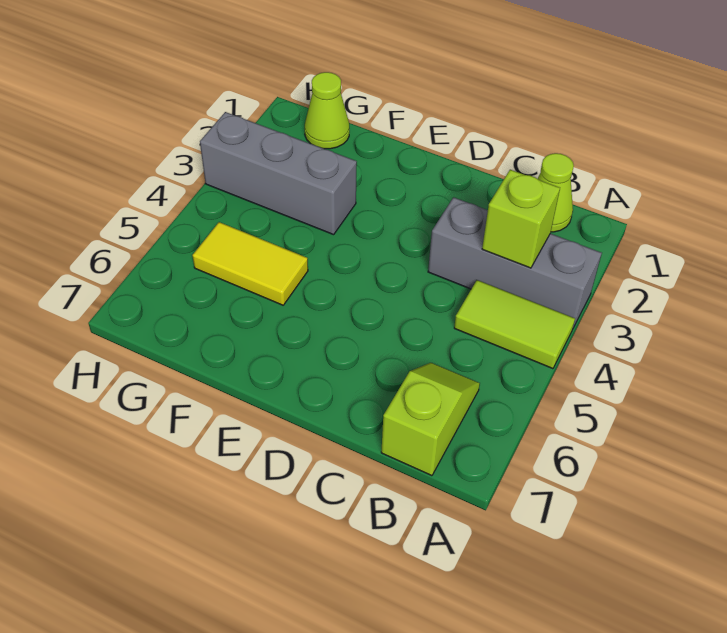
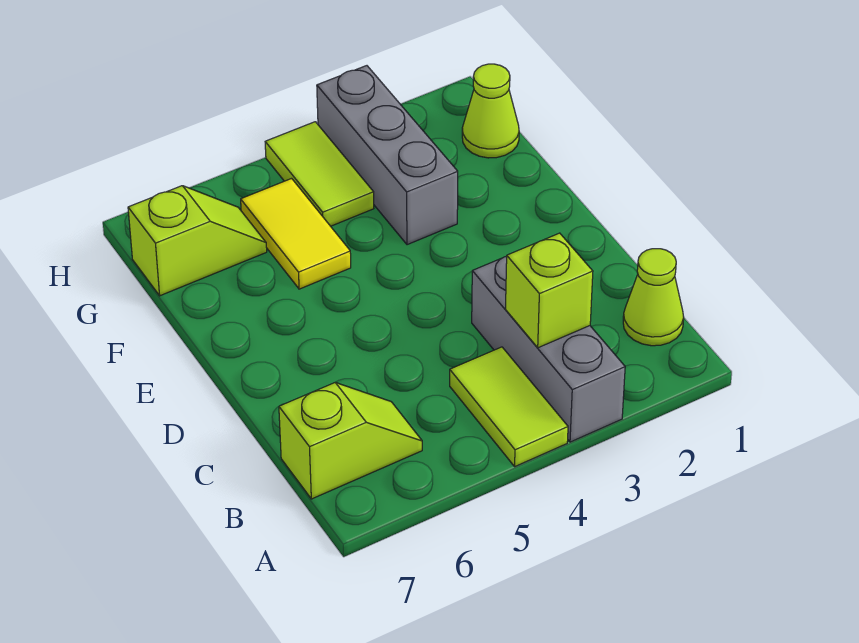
none -> lime tile G4:H4 level 1
none -> lime slope G6:G7 level 1 top 7

